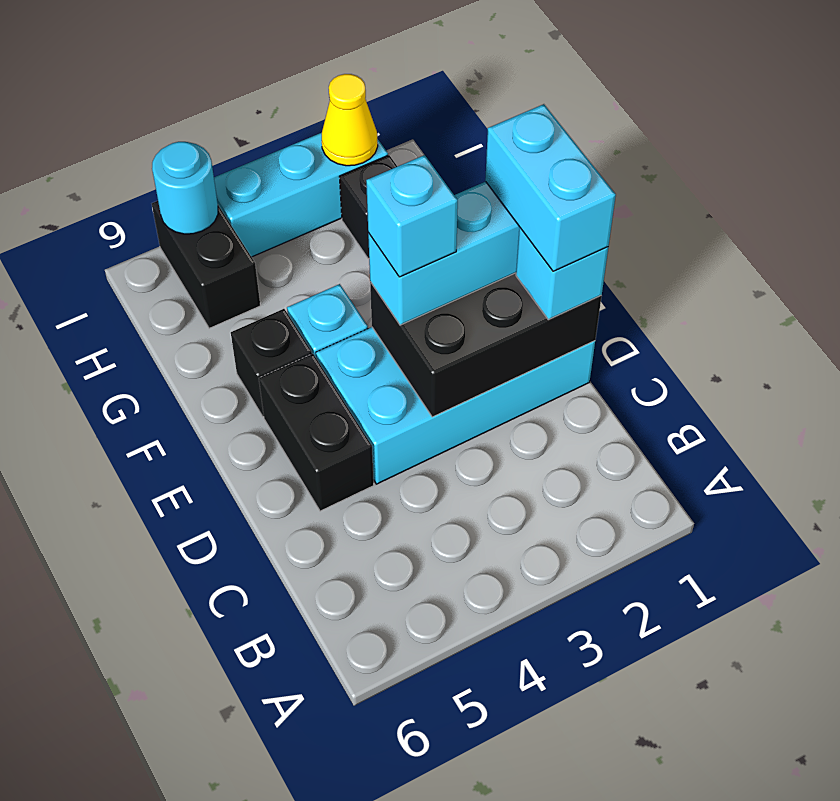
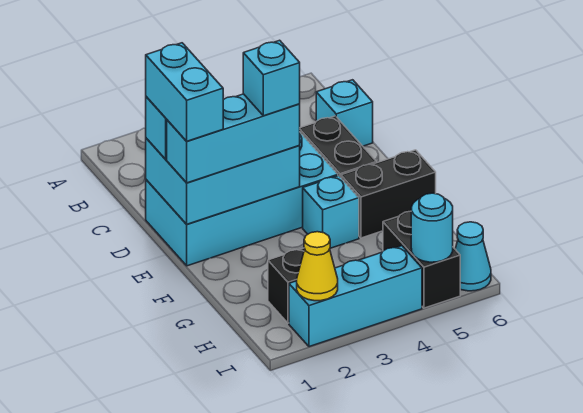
none -> cyan brick C6 level 1
black brick D1:E3 level 2 -> cyan brick D1:E3 level 2
black brick F5 level 1 -> black brick F5:F6 level 1
none -> cyan cone I6 level 1

